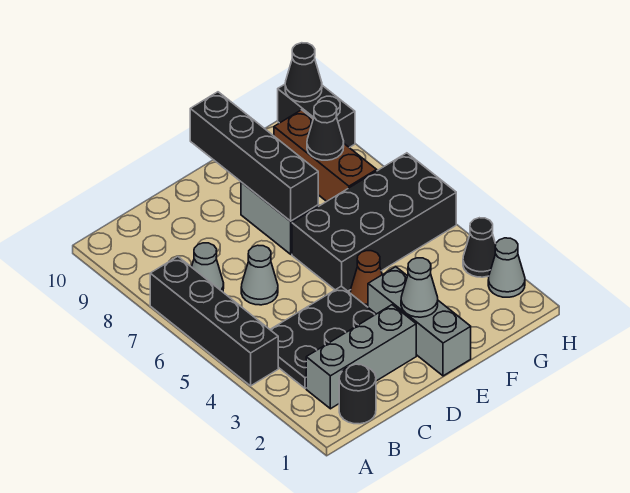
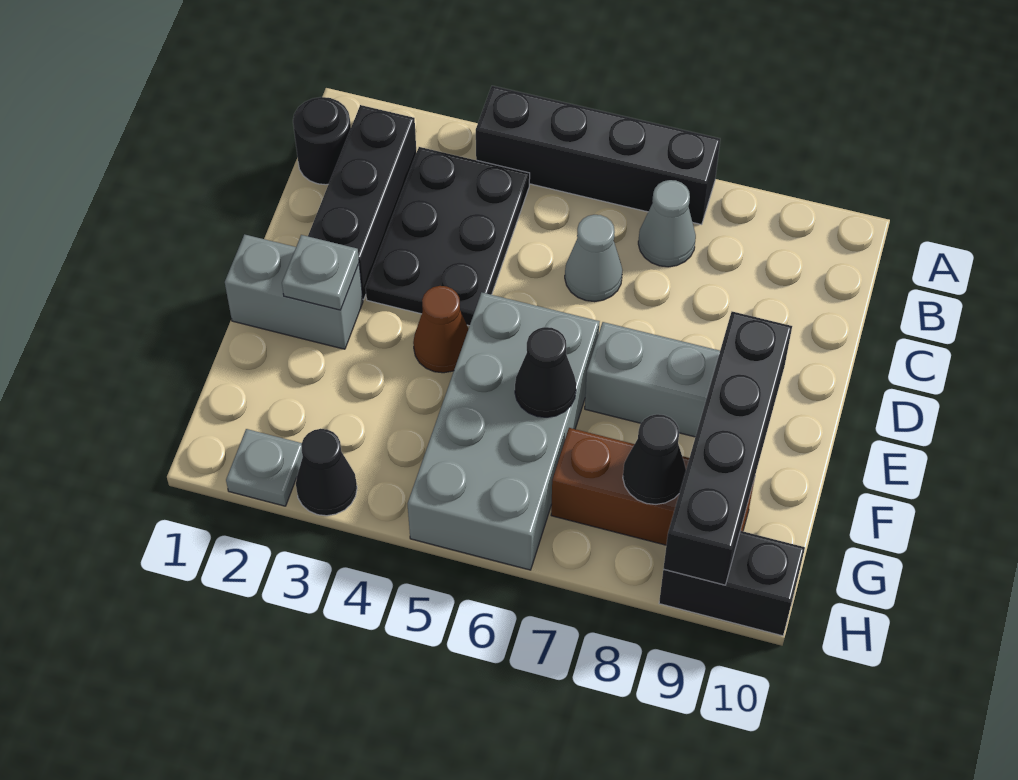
grey brick B2:D2 level 1 -> black brick B2:D2 level 1
grey brick E1:E3 level 1 -> grey brick E1:E2 level 1
grey cone E2 level 2 -> grey plate E2 level 2
black brick E5:H6 level 1 -> grey brick E5:H6 level 1
black brick E7:E10 level 2 -> black brick E9:H9 level 2
grey cone H2 level 1 -> grey plate H2 level 1
black cone H10 level 2 -> black cone F6 level 2

